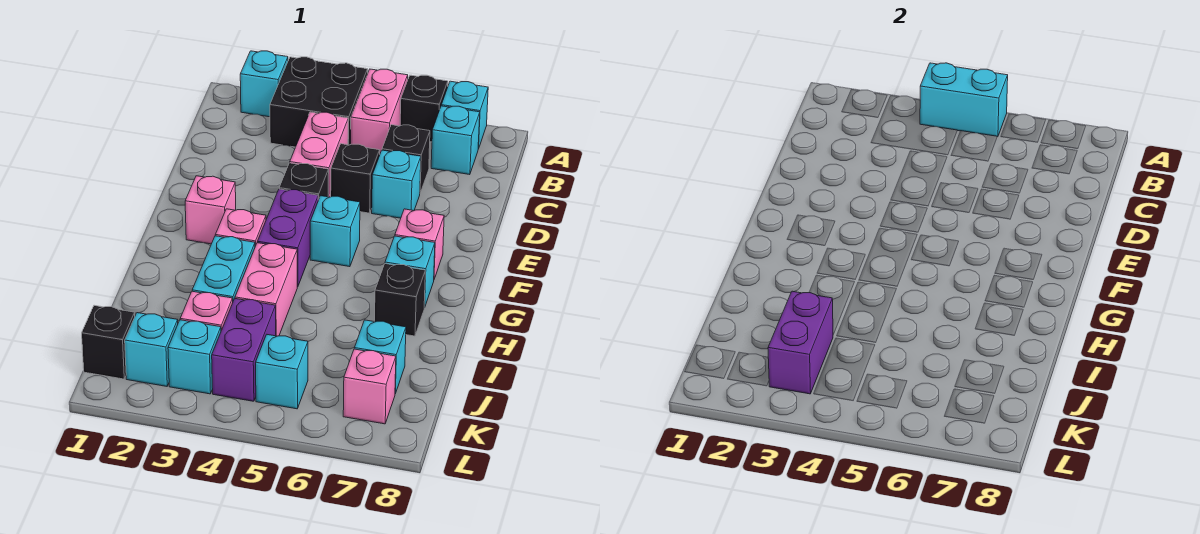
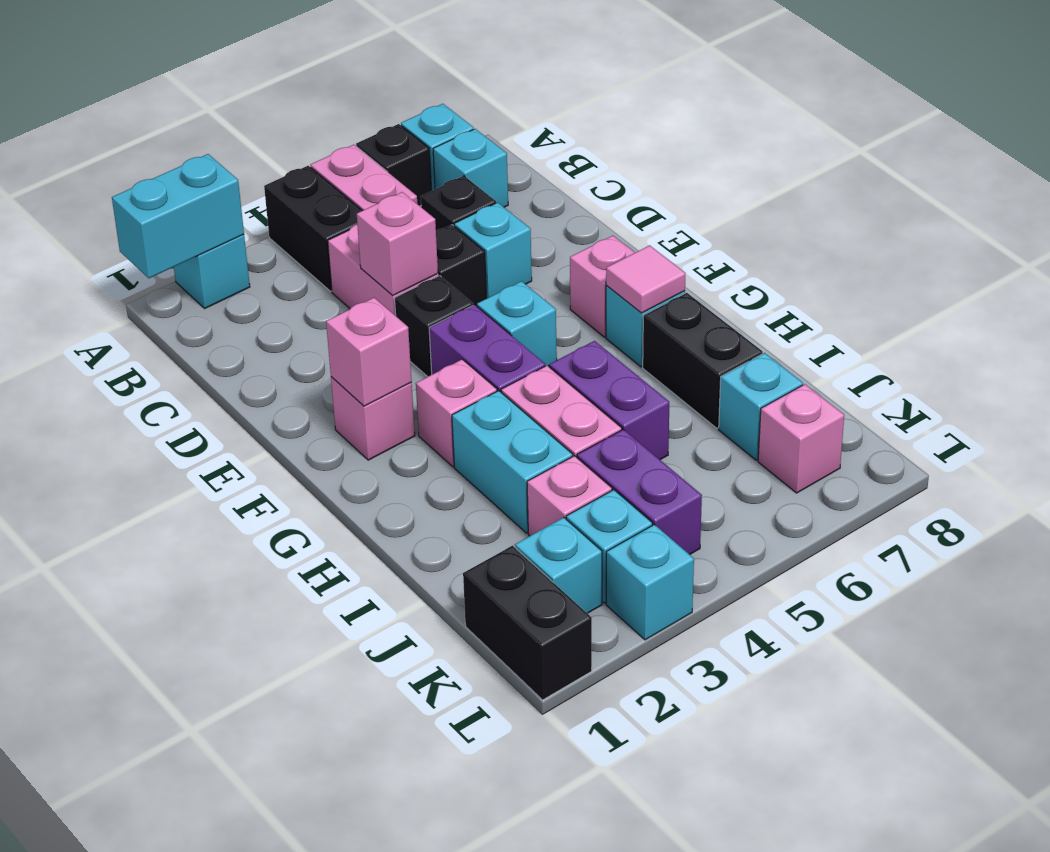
black brick A3:B4 level 1 -> black brick A4:B4 level 1
cyan brick A4:A5 level 2 -> cyan brick A1:A2 level 2
none -> pink brick D4 level 2
none -> pink brick F2 level 2
none -> pink tile G7 level 2
black brick H7 level 1 -> black brick H7:I7 level 1
purple brick J3:K3 level 2 -> purple brick H5:I5 level 1
black brick K1 level 1 -> black brick K1:L1 level 1
cyan brick K5 level 1 -> cyan brick L3 level 1

